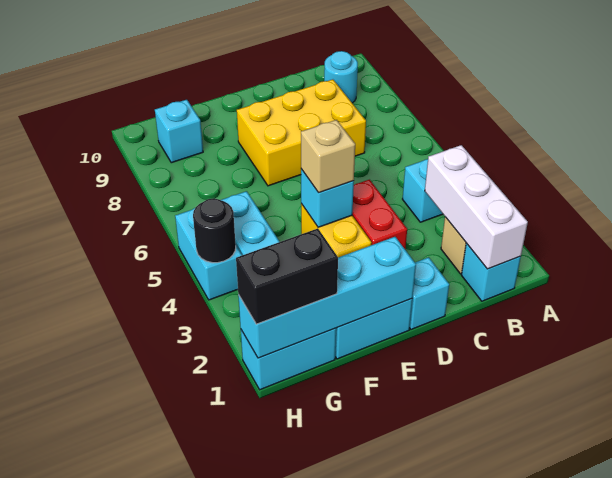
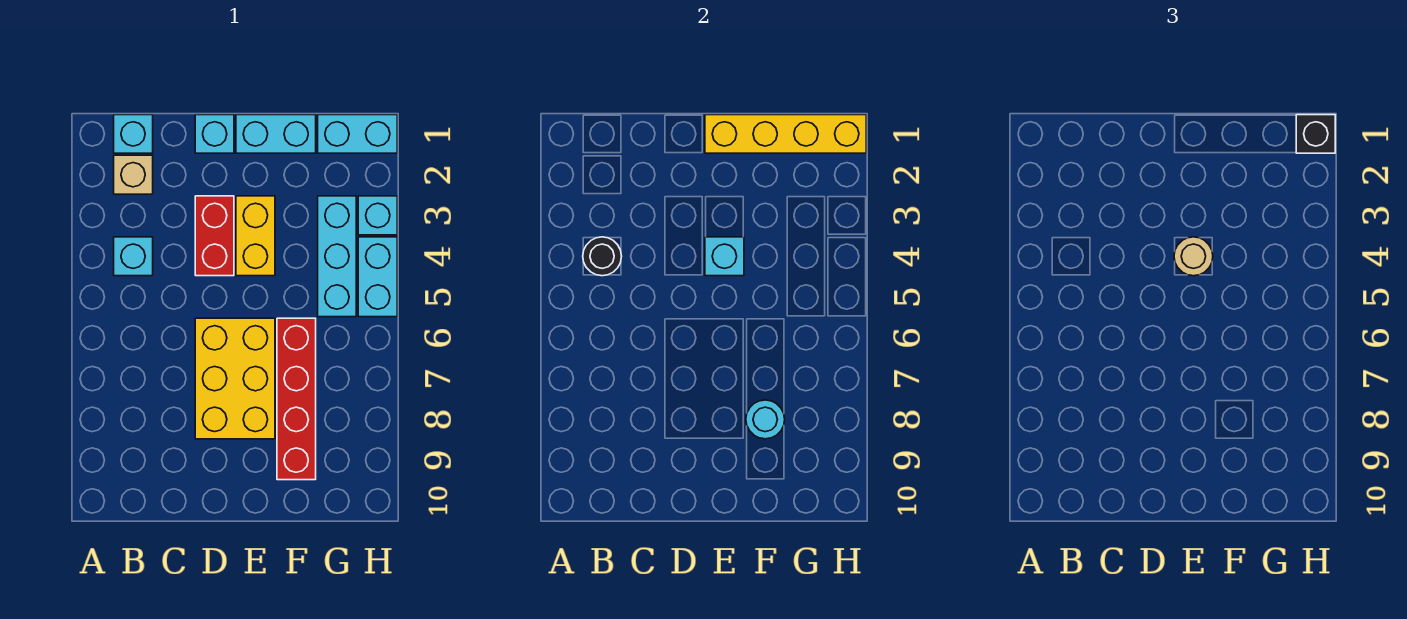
white brick B1:B3 level 2 -> none
cyan round brick B9 level 1 -> cyan round brick F8 level 2
yellow brick C7:E8 level 1 -> yellow brick D6:E8 level 1
cyan brick E1:H1 level 2 -> yellow brick E1:H1 level 2
tan brick E4 level 3 -> tan round brick E4 level 3
none -> red brick F6:F9 level 1
black brick G1:H1 level 3 -> black brick H1 level 3
cyan brick G9 level 1 -> cyan brick H3 level 1
black round brick H4 level 2 -> black round brick B4 level 2

